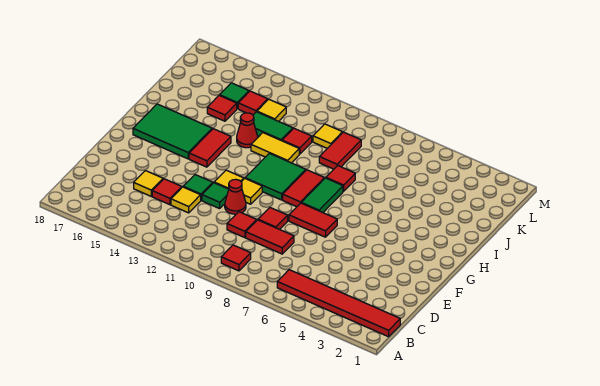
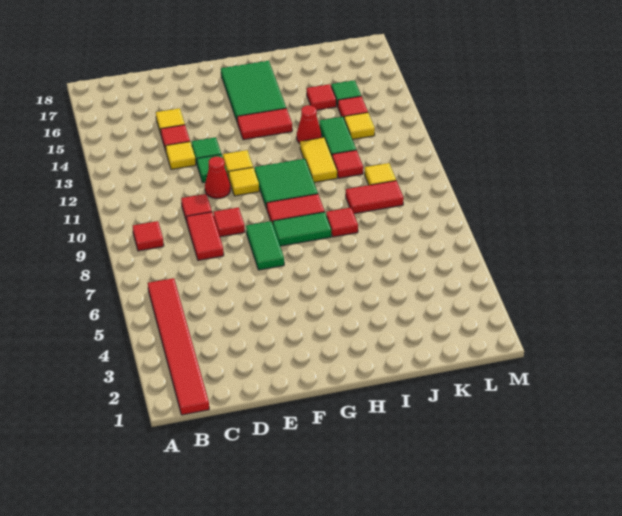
red tile F7:F8 level 1 -> green tile F7:F8 level 1

